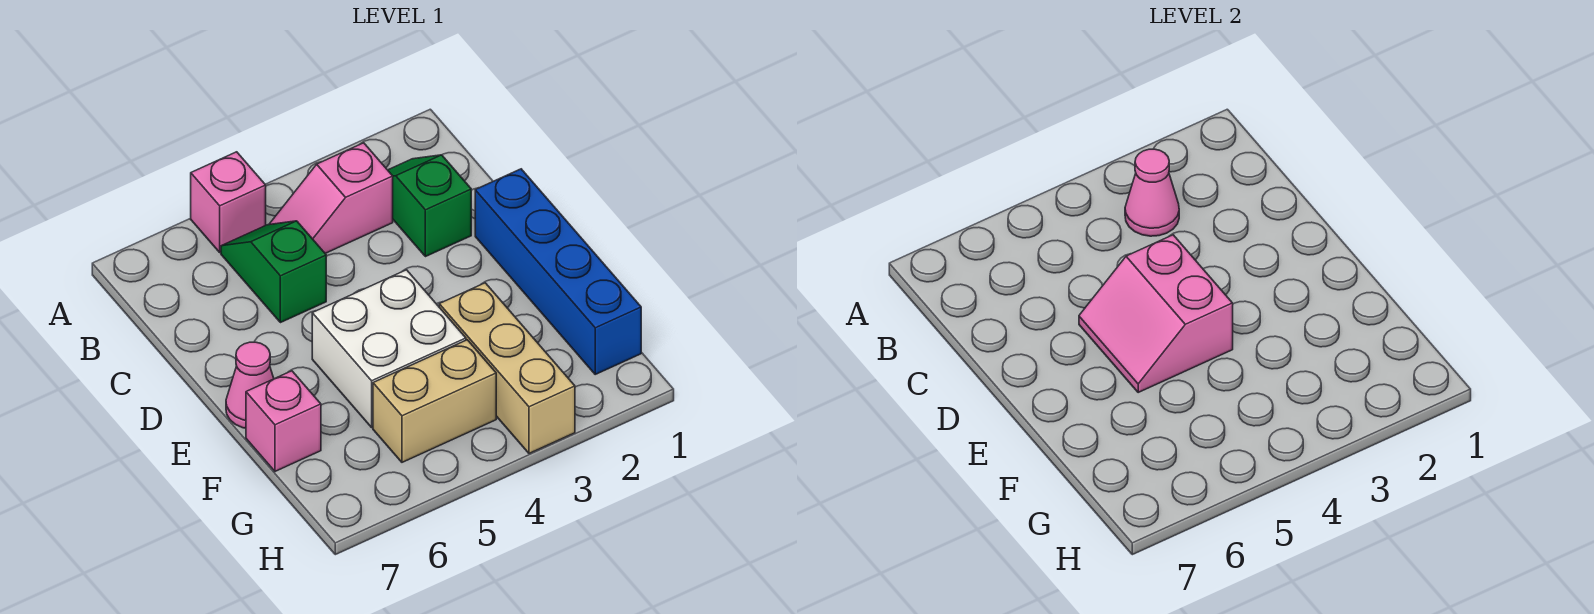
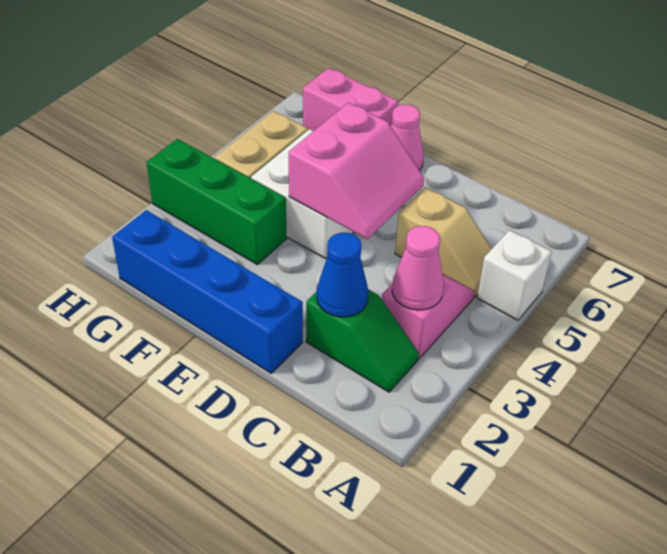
pink brick A5 level 1 -> white brick A5 level 1
green slope B5:C5 level 1 top C -> tan slope B5:C5 level 1 top C
none -> blue cone C2 level 2
pink slope D4:E5 level 2 top 4 -> pink slope D4:E5 level 2 top E
tan brick F3:H3 level 1 -> green brick F3:H3 level 1
pink brick F7 level 1 -> pink brick F7:G7 level 1

